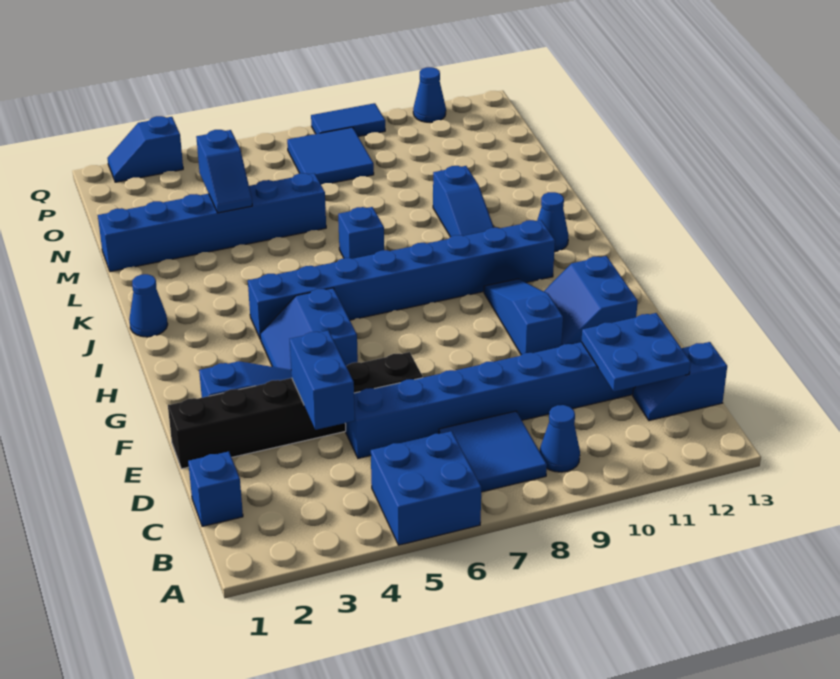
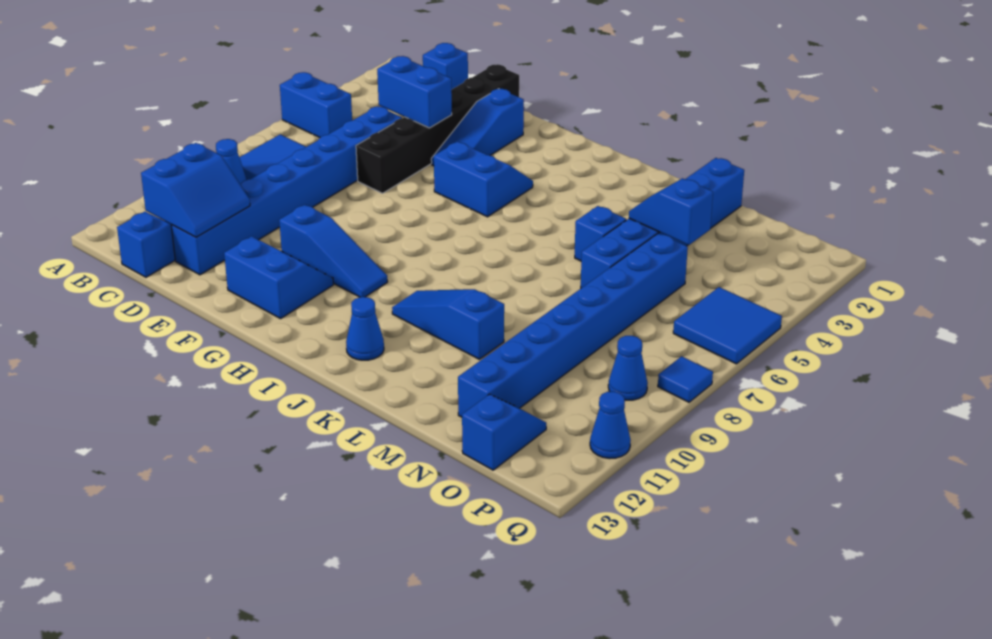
blue brick A5:B6 level 1 -> blue brick A5:B5 level 1
blue plate C11:D12 level 2 -> blue slope C11:D12 level 2 top C
blue brick I4:I11 level 1 -> blue brick N5:N12 level 1
blue cone J1 level 1 -> blue cone P9 level 1
blue brick K7 level 1 -> blue brick L5 level 1
blue tile O7:P8 level 1 -> blue tile P5:Q6 level 1
blue slope Q2:Q3 level 1 top 3 -> blue slope O12:O13 level 1 top 13
blue tile Q8:Q9 level 1 -> blue tile Q8 level 1

